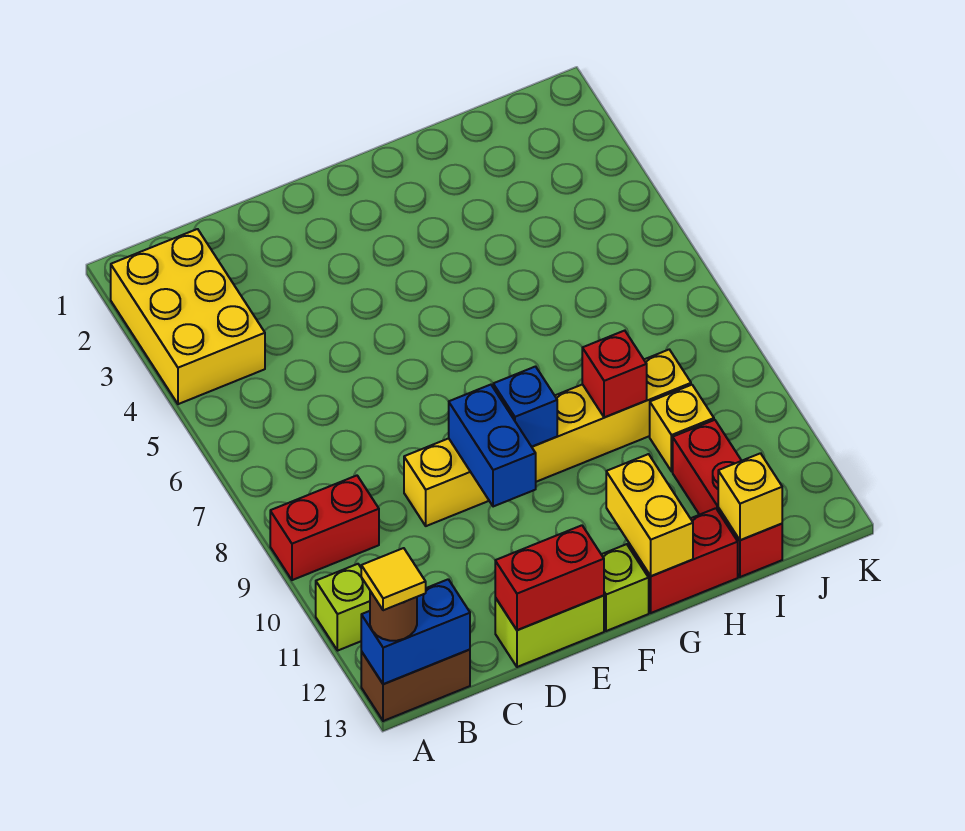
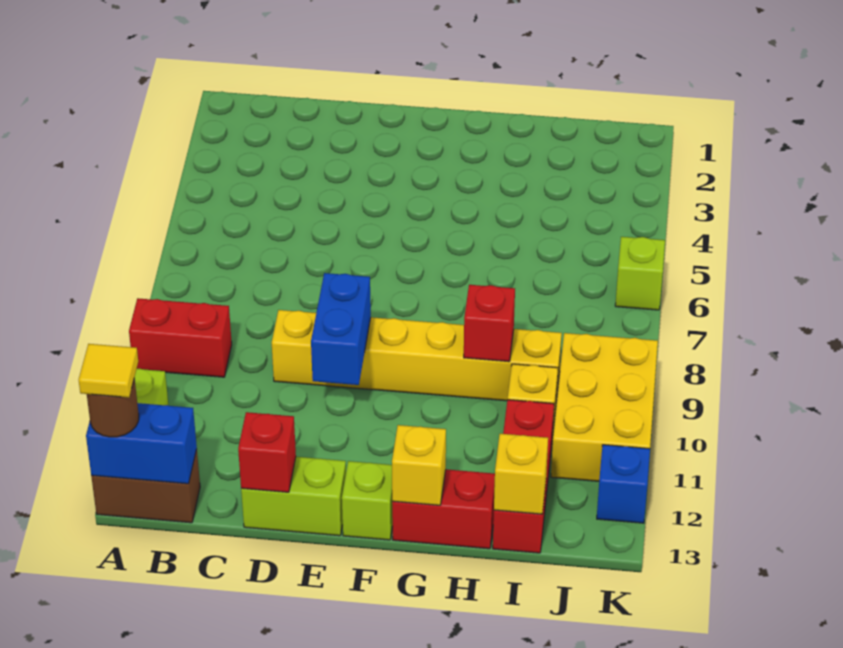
yellow brick A2:B4 level 1 -> yellow brick J9:K11 level 1
red brick D13:E13 level 2 -> red brick D13 level 2
blue brick F9 level 2 -> blue brick K12 level 1
yellow brick G12:G13 level 2 -> yellow brick G13 level 2
none -> lime brick K6 level 1

